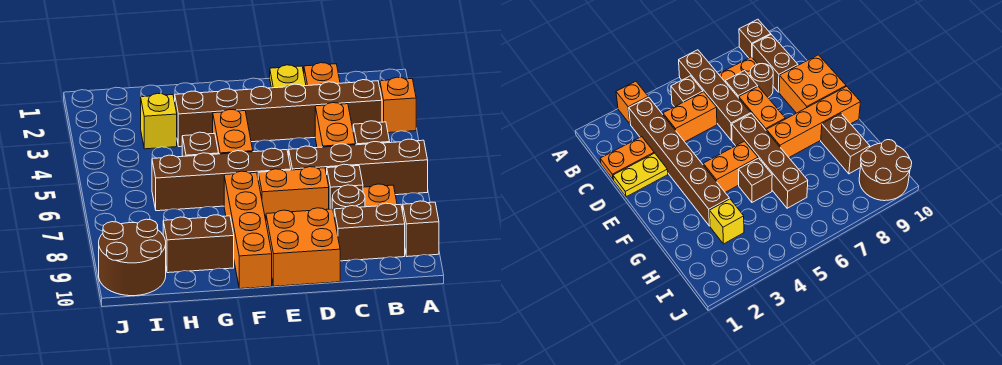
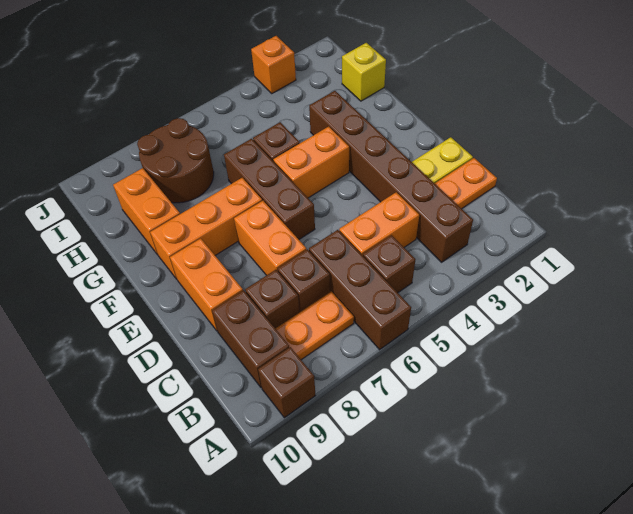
orange brick A3 level 1 -> orange brick J3 level 1
brown brick A6:D6 level 1 -> brown brick A6:C6 level 1
brown round brick C8 level 1 -> brown brick C8 level 1
orange brick D9:E10 level 1 -> orange brick D9:E9 level 1
brown brick E6:H6 level 1 -> brown brick E6:G6 level 1
orange brick F7:F10 level 1 -> orange brick F7:F9 level 1
brown brick G9:H9 level 1 -> orange brick G9:H9 level 1
yellow brick H3 level 1 -> yellow brick H1 level 1
brown round brick I9:J10 level 1 -> brown round brick H7:I8 level 1

